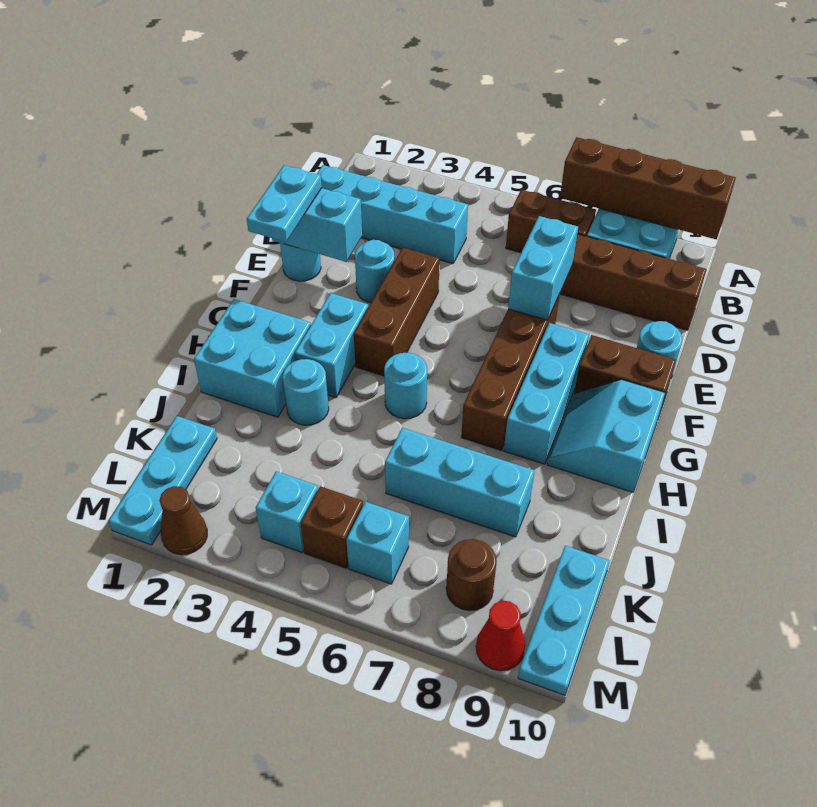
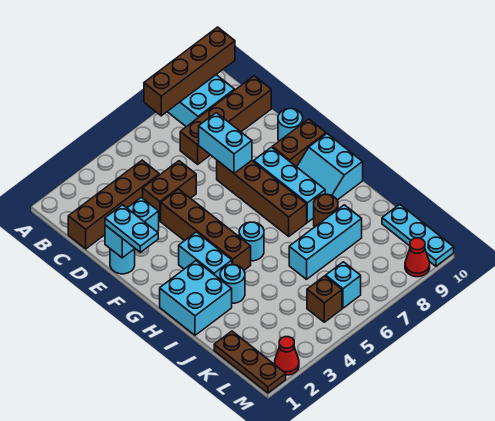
brown brick B6:B7 level 1 -> brown brick D4:D5 level 1
cyan brick C1:C4 level 1 -> brown brick C1:C4 level 1
cyan round brick E3 level 1 -> none
brown brick E4:G4 level 1 -> brown brick E4:H4 level 1
cyan plate K1:M1 level 1 -> brown plate K1:M1 level 1
cyan brick L4 level 1 -> none
brown round brick L8 level 1 -> brown round brick I8 level 1
brown cone M2 level 1 -> red cone M2 level 1

